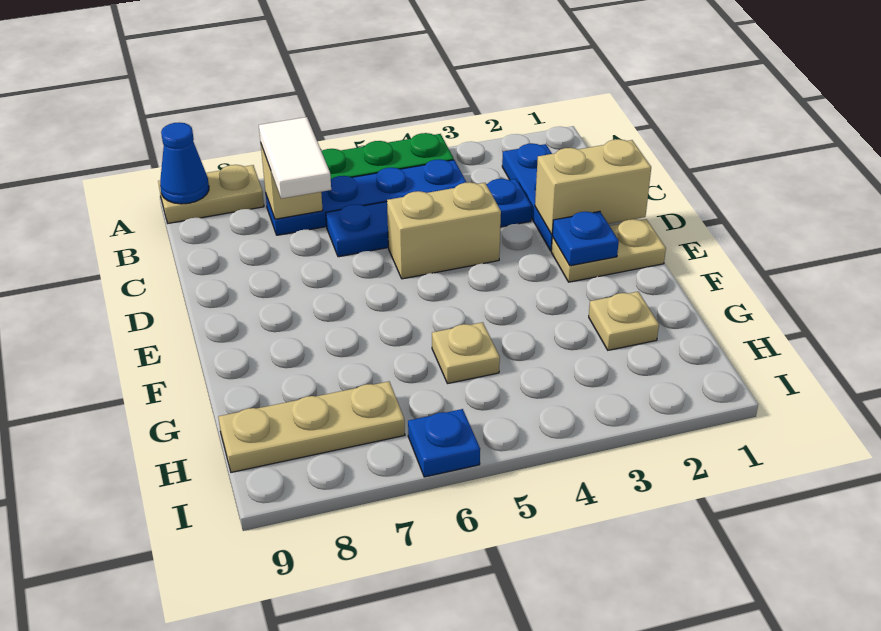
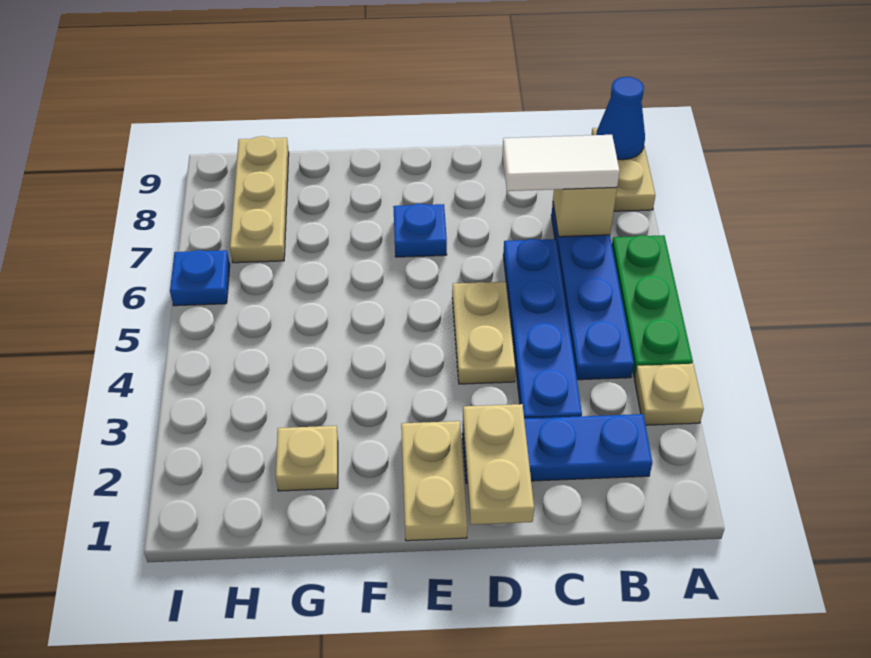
tan brick D1:D2 level 2 -> tan plate D1:D2 level 2
tan brick D4:D5 level 1 -> tan plate D4:D5 level 1
blue plate E2 level 2 -> blue plate E7 level 1
tan plate G5 level 1 -> tan plate A3 level 1

